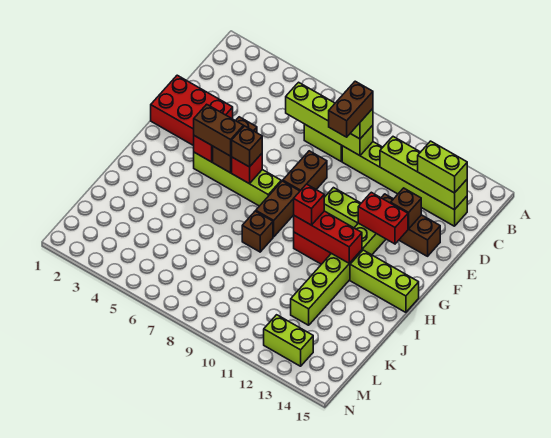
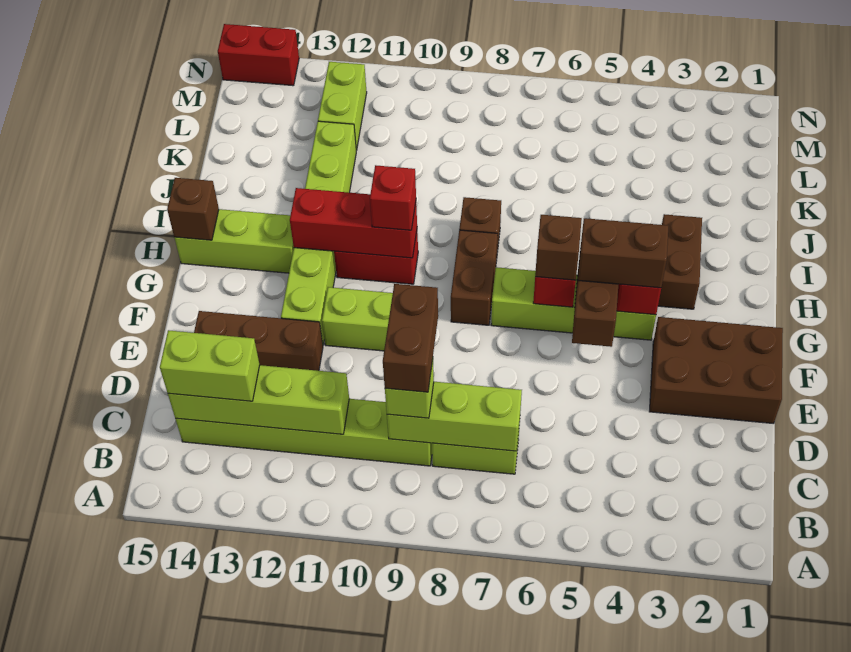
lime brick C6:C9 level 2 -> lime brick C7:C9 level 2
red brick E1:F3 level 1 -> brown brick E1:F3 level 1
brown brick E8:F8 level 1 -> brown brick H3:I3 level 1
brown brick E13 level 2 -> brown brick H15 level 2
red brick F12:F13 level 2 -> red brick N14:N15 level 1
lime brick M12:M13 level 1 -> lime brick L12:M12 level 1

